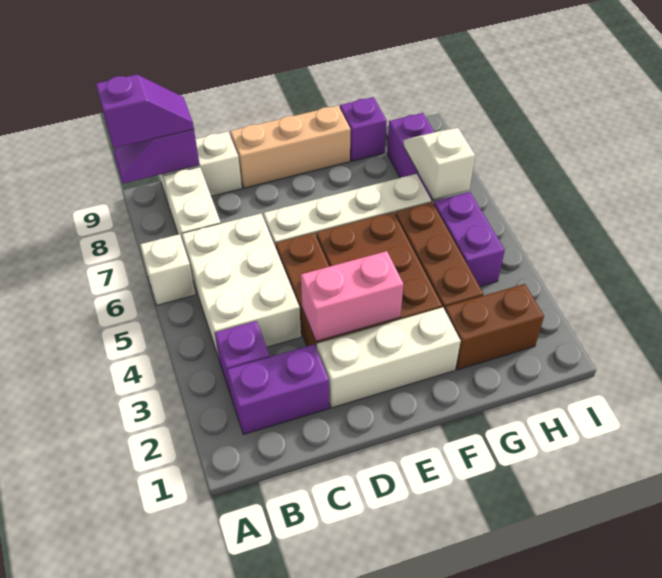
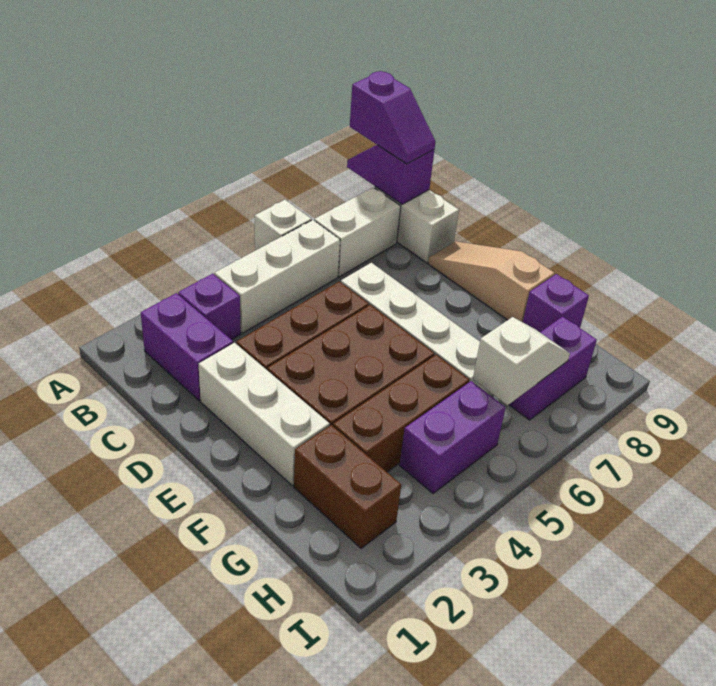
white brick B4:C6 level 1 -> white brick B4:B6 level 1
pink brick D3:E3 level 2 -> none
tan brick D9:F9 level 1 -> tan slope D9:F9 level 1 top F

